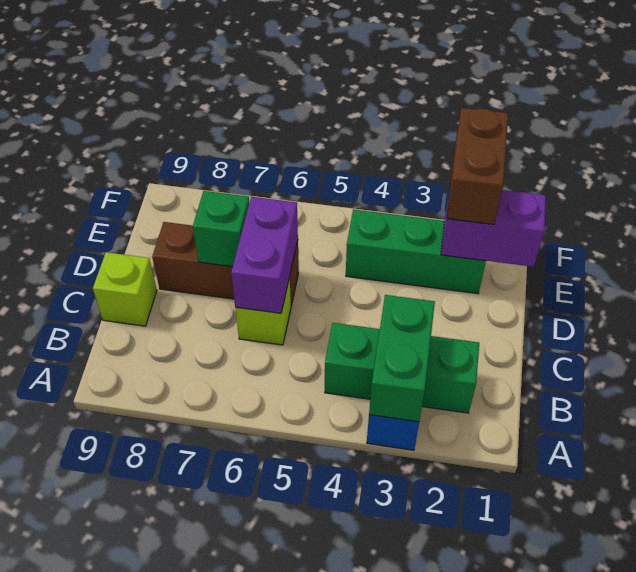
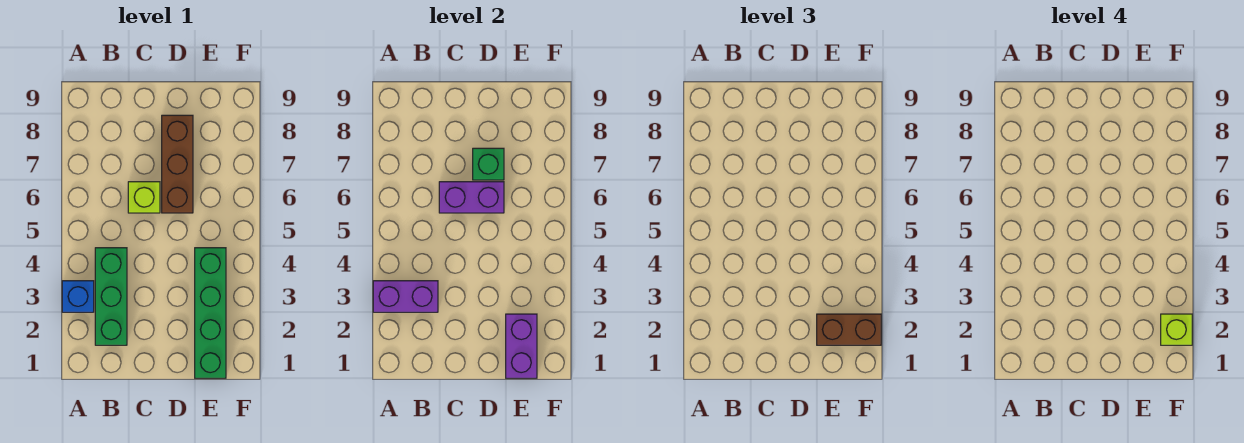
green brick A3:B3 level 2 -> purple brick A3:B3 level 2
lime brick C9 level 1 -> lime brick F2 level 4
green brick E2:E4 level 1 -> green brick E1:E4 level 1

